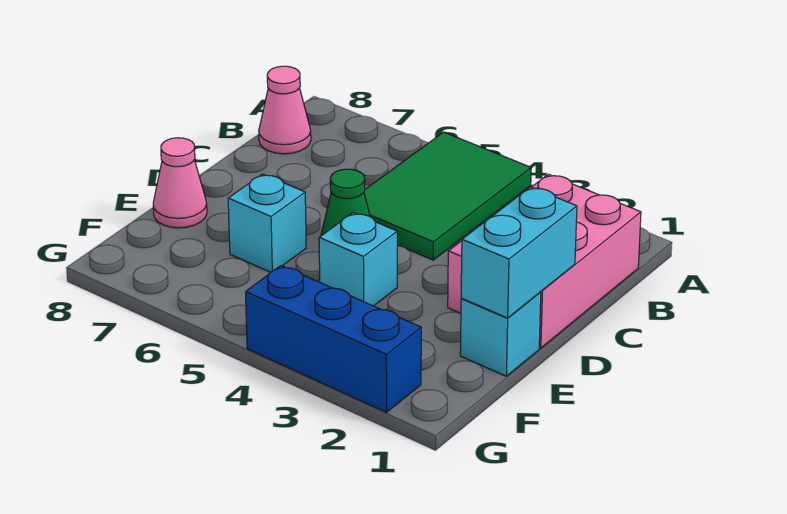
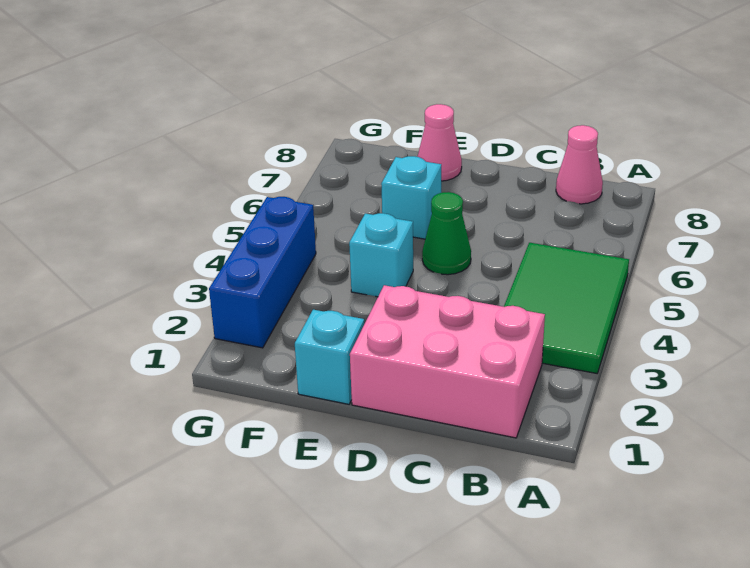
green tile A4:C5 level 1 -> green tile A3:B5 level 1
cyan brick D1:E1 level 2 -> none

